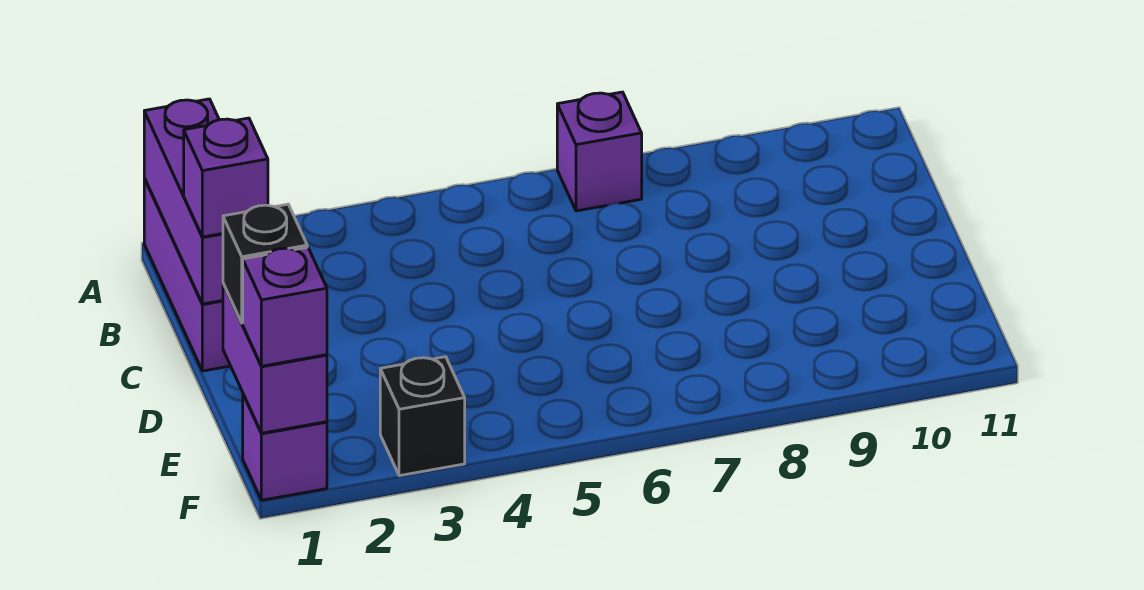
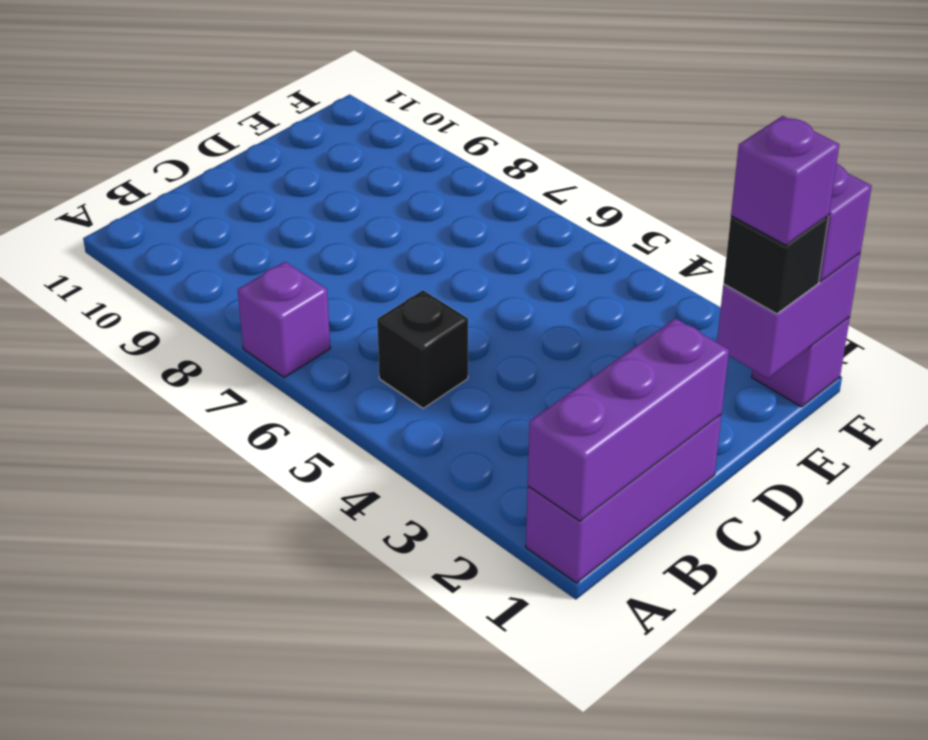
purple brick C1 level 3 -> purple brick E1 level 4
black brick F3 level 1 -> black brick B5 level 1

